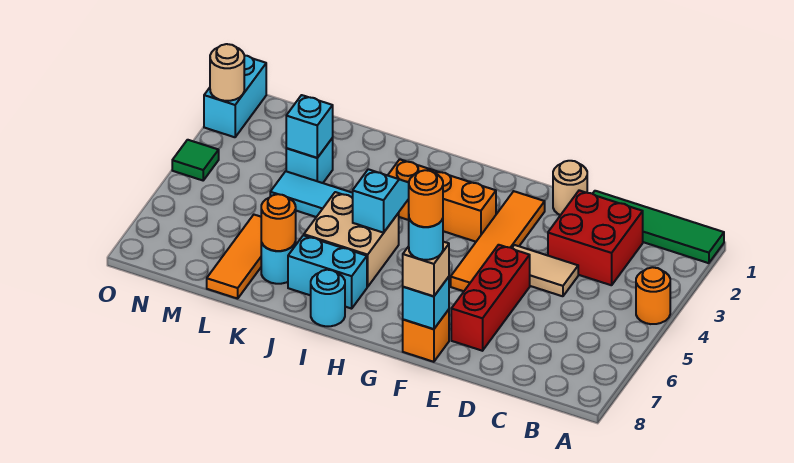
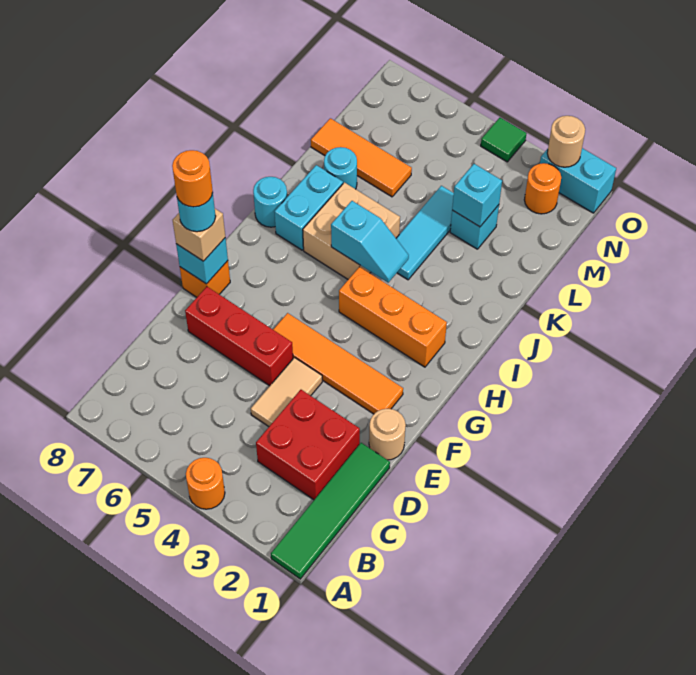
orange brick G3:I3 level 1 -> orange brick H2:H4 level 1
orange round brick K7 level 2 -> orange round brick N2 level 1

